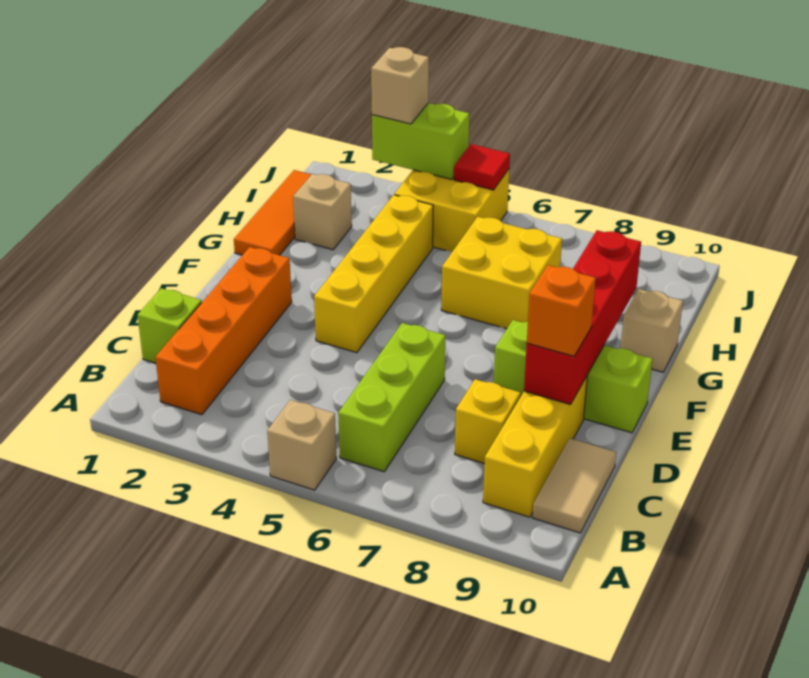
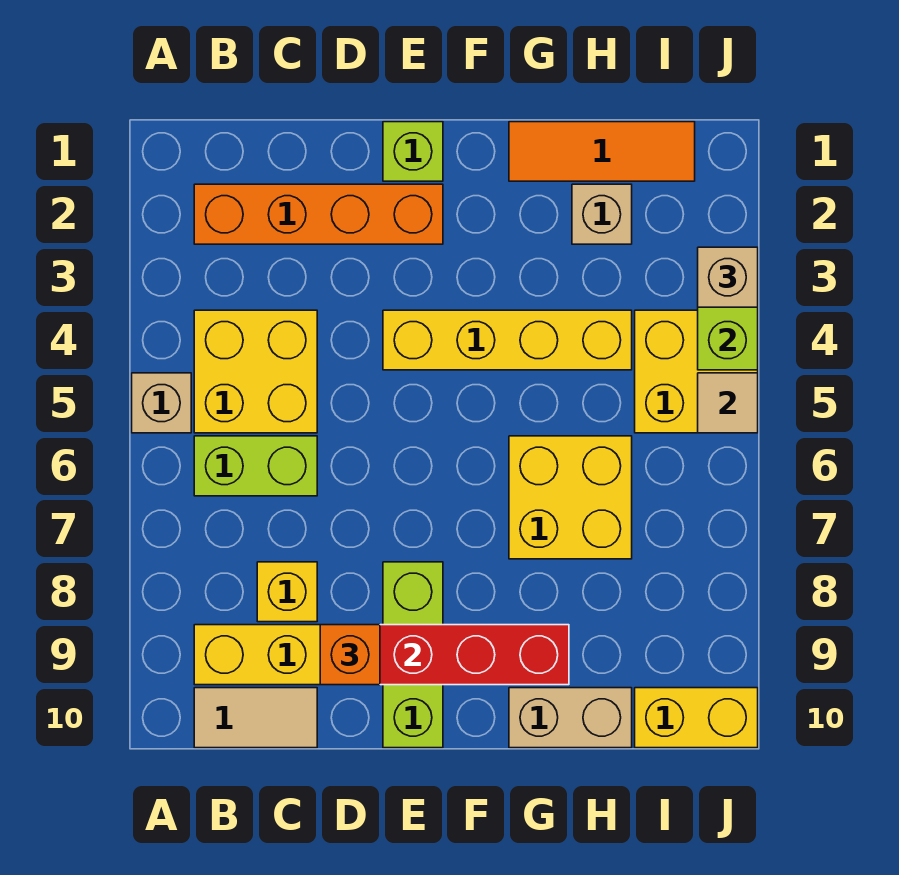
none -> yellow brick B4:C5 level 1
lime brick B6:D6 level 1 -> lime brick B6:C6 level 1
lime brick C1 level 1 -> lime brick E1 level 1
tan brick G10 level 1 -> tan brick G10:H10 level 1
none -> yellow brick I10:J10 level 1
red tile J5 level 2 -> tan tile J5 level 2

